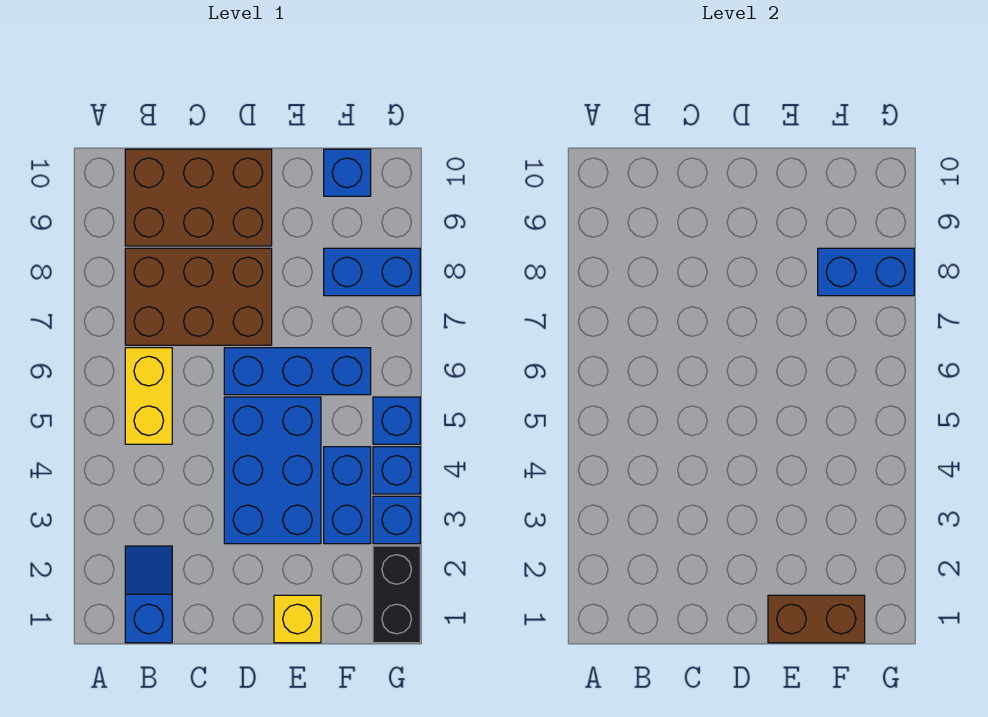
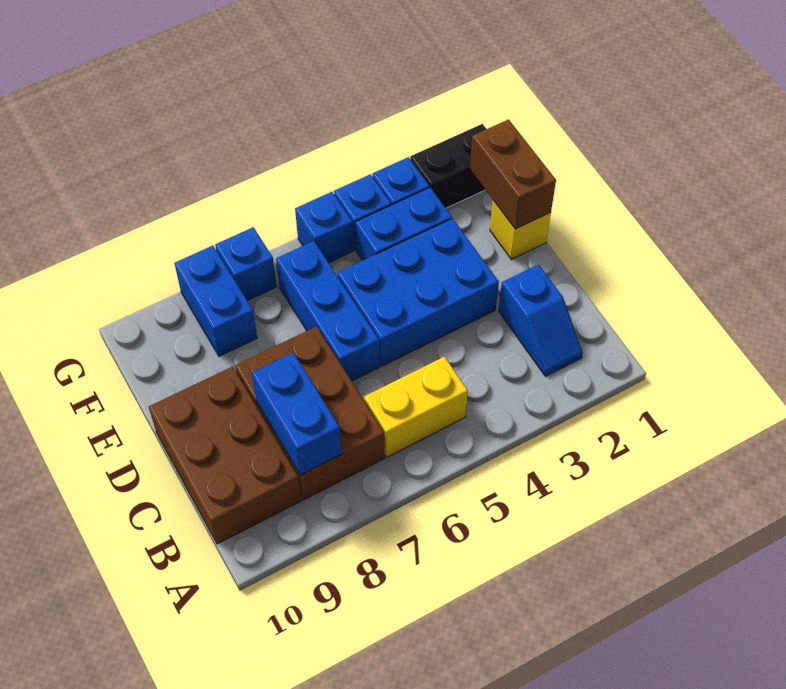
blue slope B1:B2 level 1 top 1 -> blue slope B2:C2 level 1 top C
blue brick F8:G8 level 2 -> blue brick B8:C8 level 2
blue brick F10 level 1 -> blue brick G7 level 1

